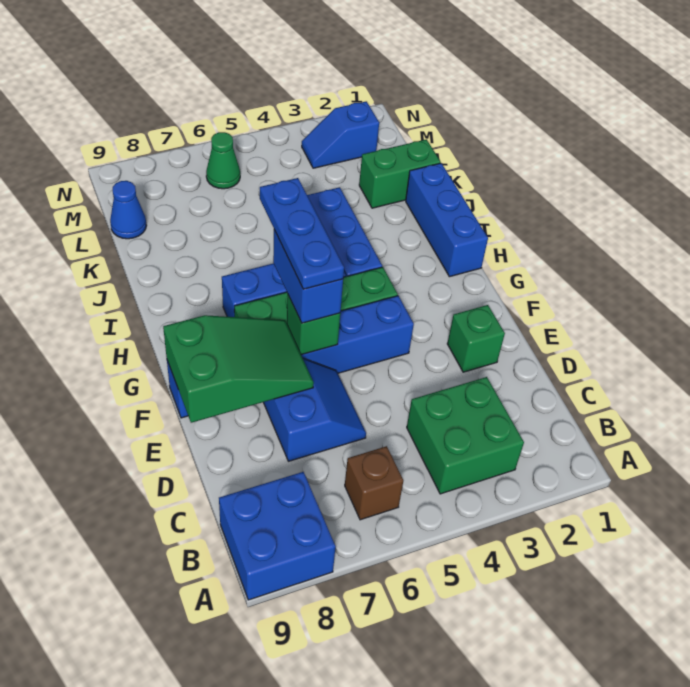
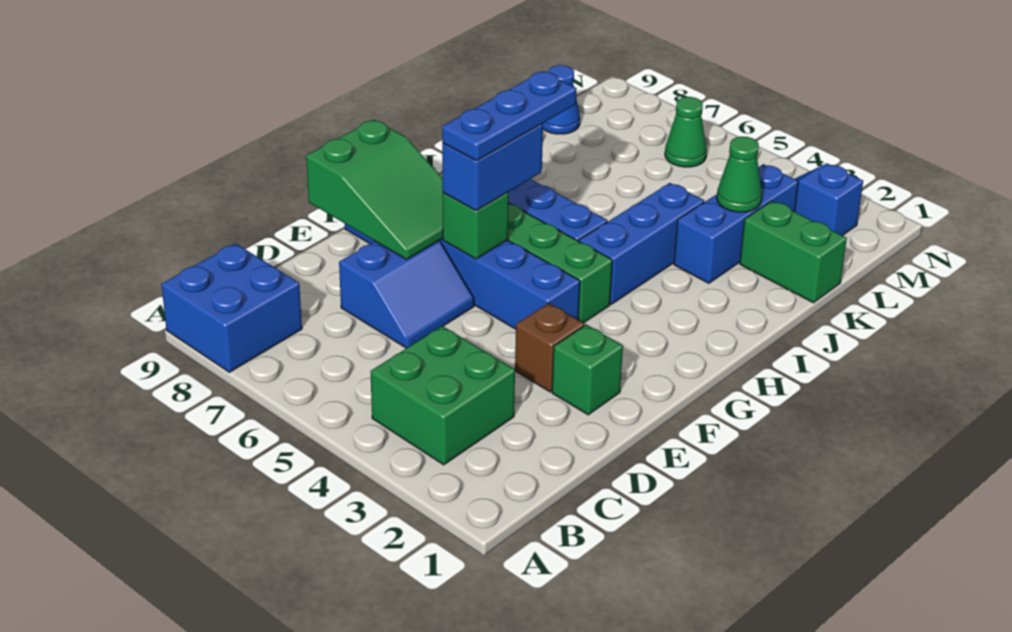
brown brick B6 level 1 -> brown brick E3 level 1
blue brick H1:J1 level 1 -> blue brick J3:L3 level 1
none -> green cone K3 level 2

